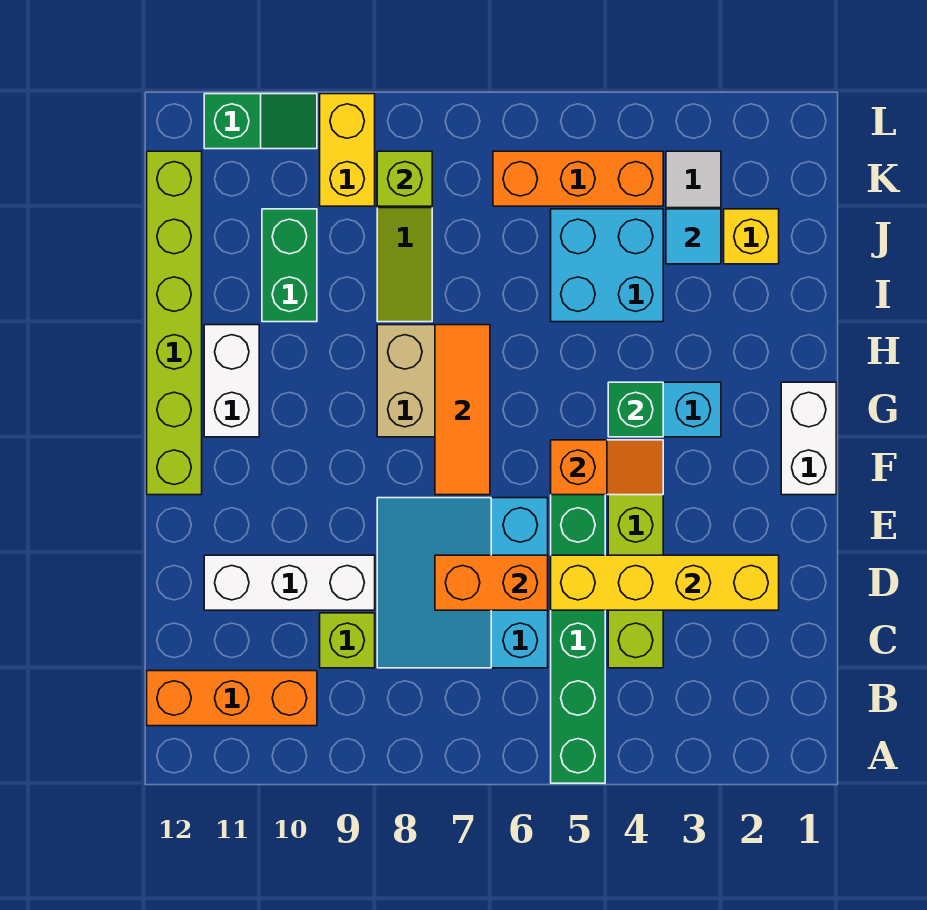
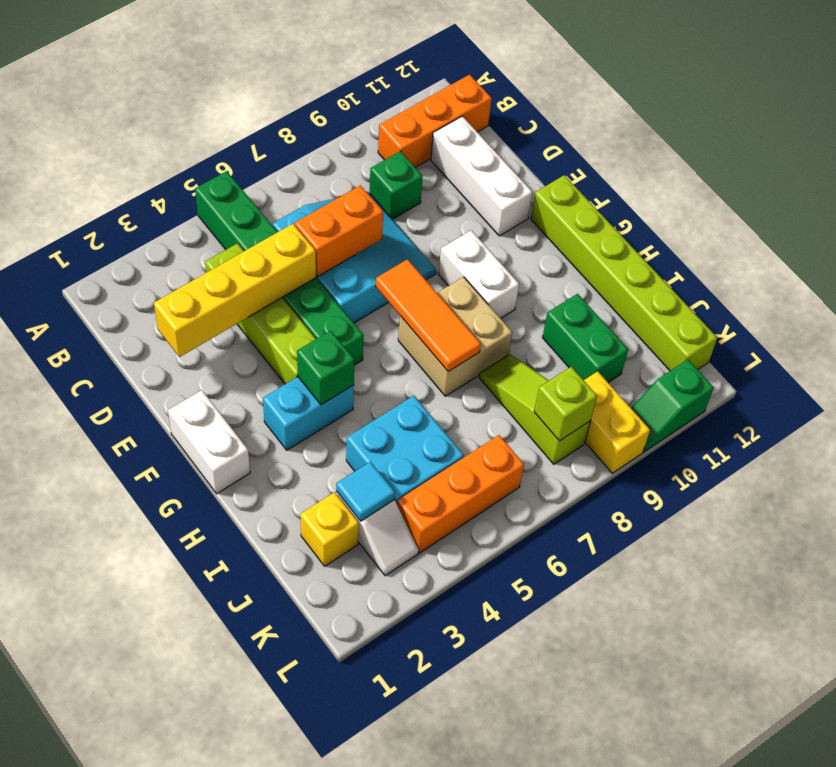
lime brick C9 level 1 -> green brick C9 level 1
white brick D9:D11 level 1 -> white brick C11:E11 level 1
orange slope F4:F5 level 2 top 5 -> none
white brick G11:H11 level 1 -> white brick F9:G9 level 1

